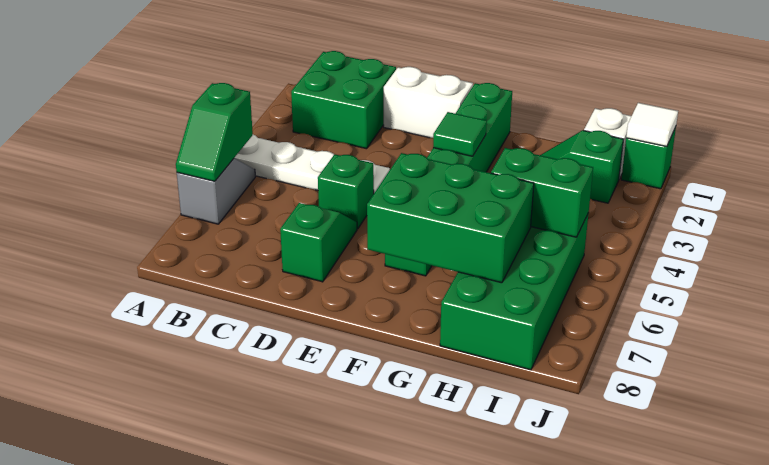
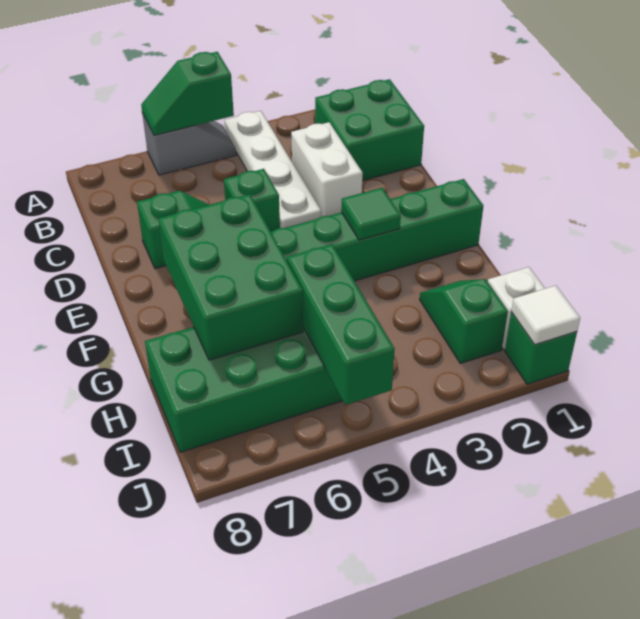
white brick D1:E1 level 1 -> white brick C3:D3 level 1
green brick H5:I5 level 2 -> green brick H5:J5 level 2

